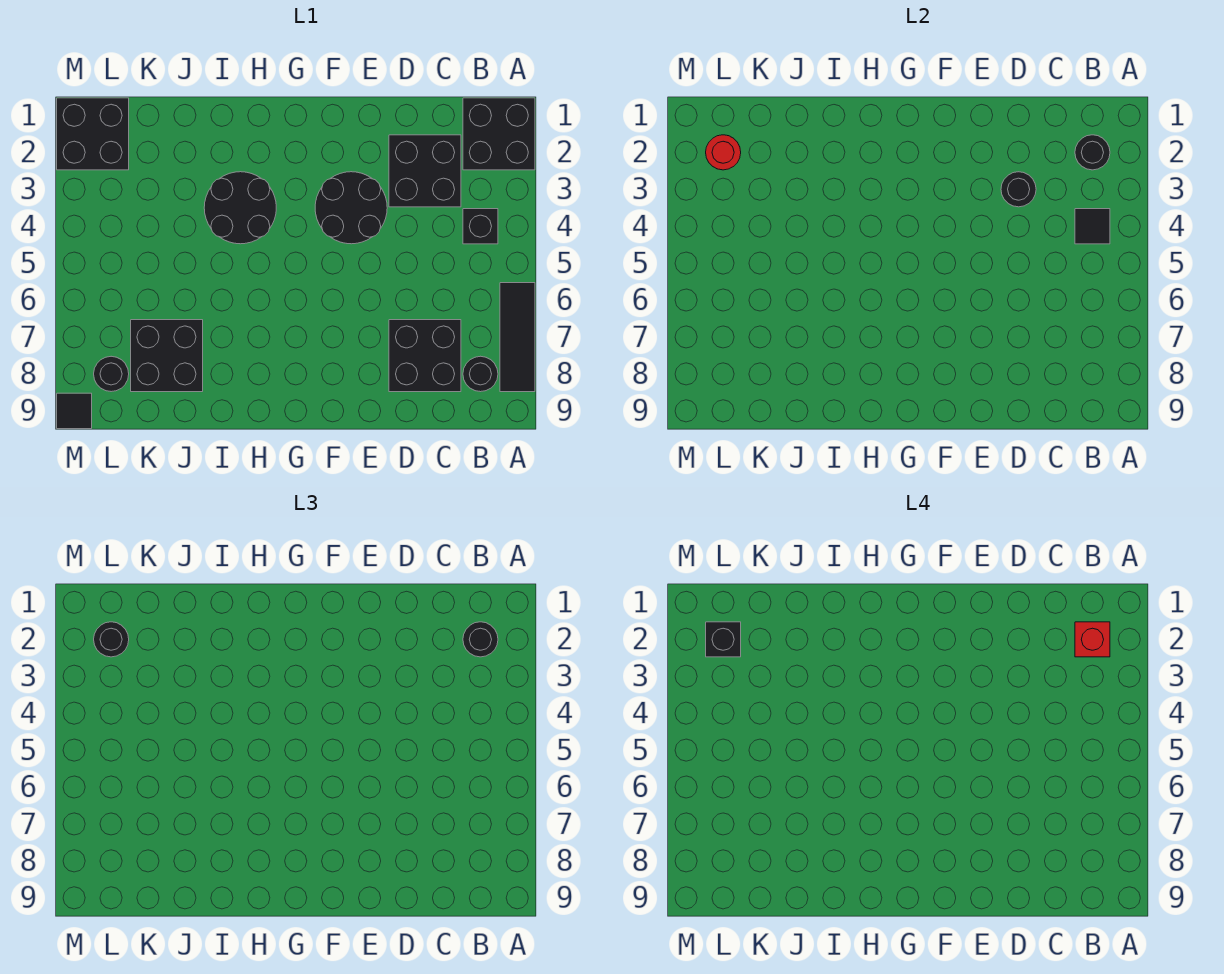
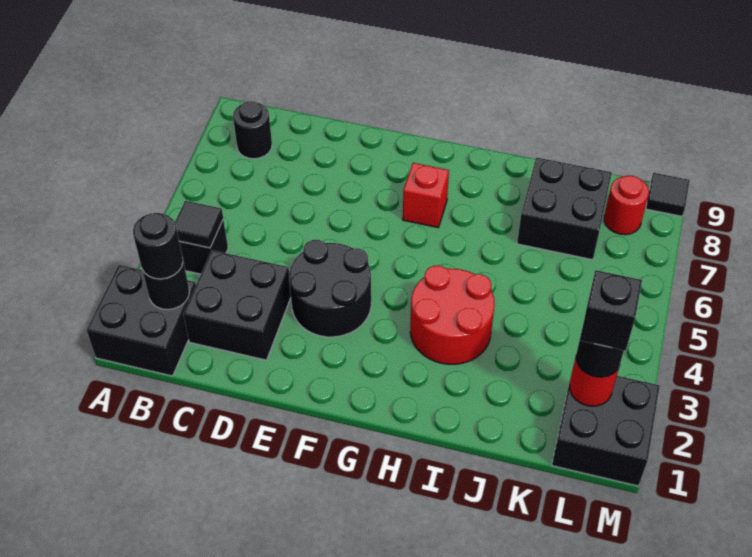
black tile A6:A8 level 1 -> none
red brick B2 level 4 -> red brick G7 level 1
black brick C7:D8 level 1 -> none
black round brick D3 level 2 -> none
black round brick H3:I4 level 1 -> red round brick H3:I4 level 1
black round brick L8 level 1 -> red round brick L8 level 1

